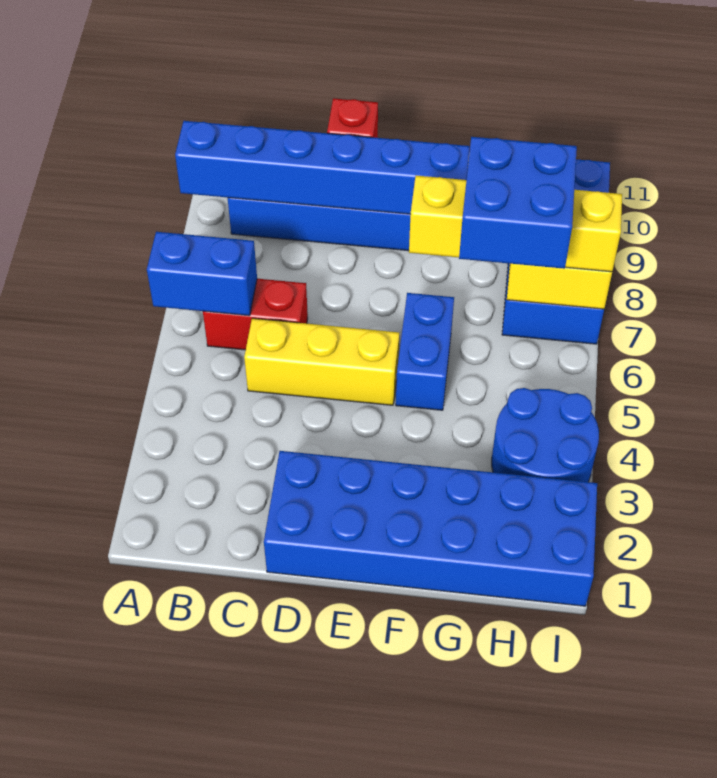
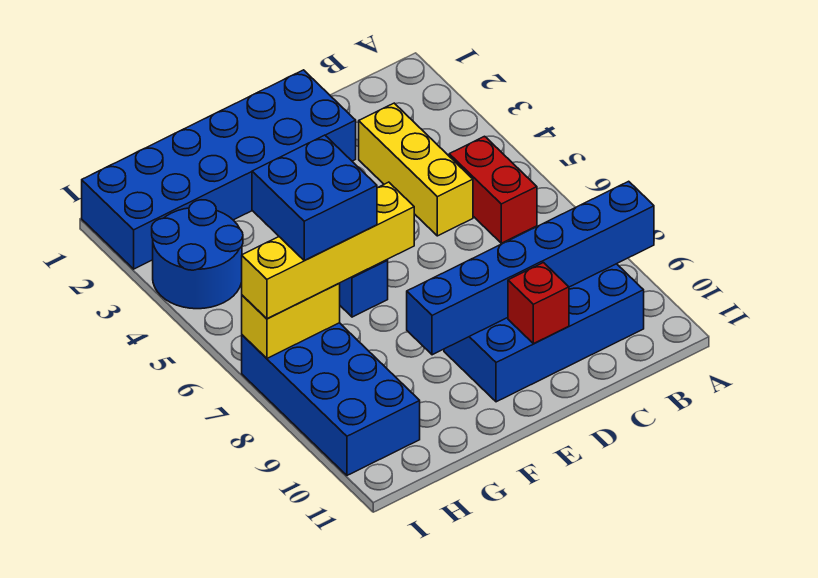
blue brick A6:B6 level 2 -> none
red brick B6:C6 level 1 -> red brick B5:B6 level 1
yellow brick C5:E5 level 1 -> yellow brick C3:C5 level 1

